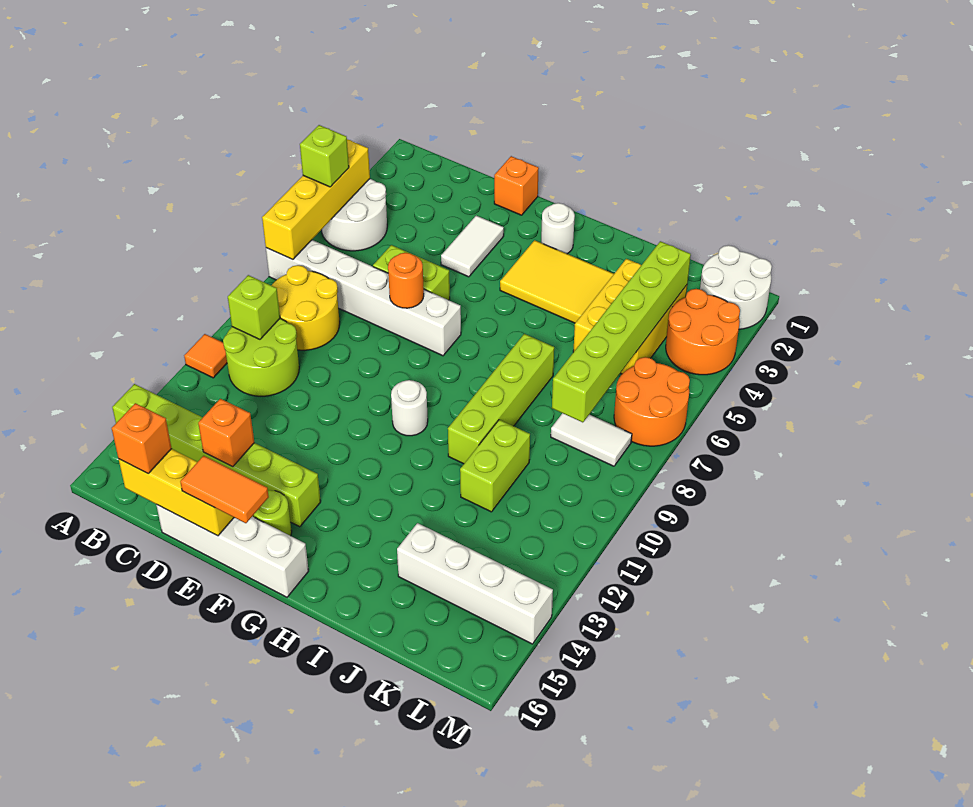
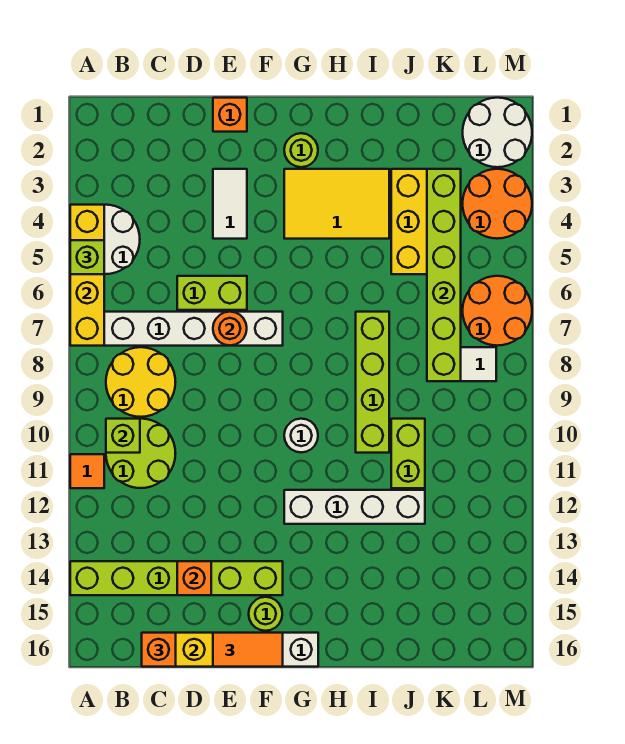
white round brick G2 level 1 -> lime round brick G2 level 1
white brick J14:M14 level 1 -> white brick G12:J12 level 1

